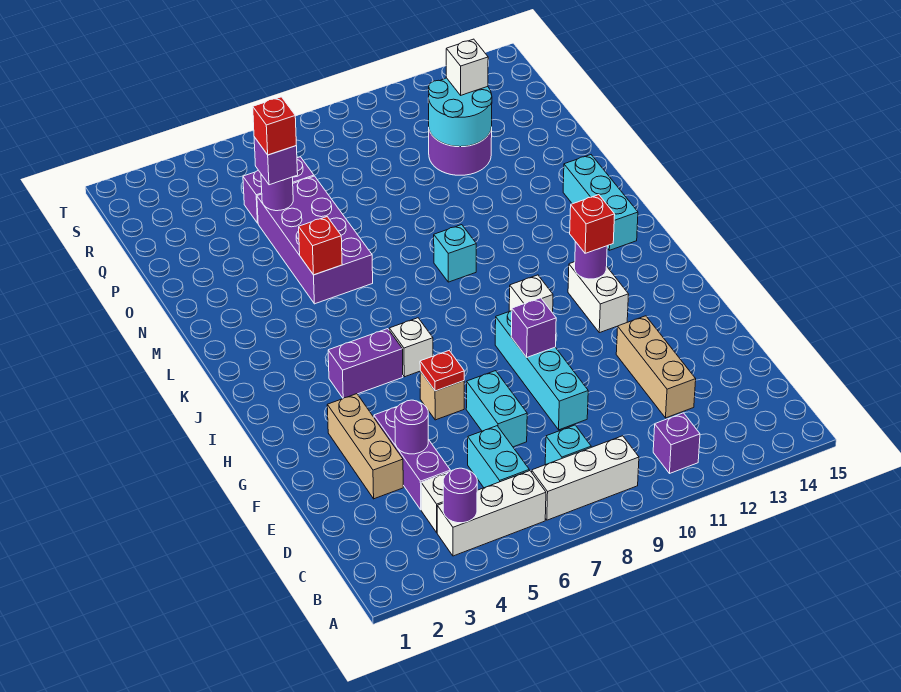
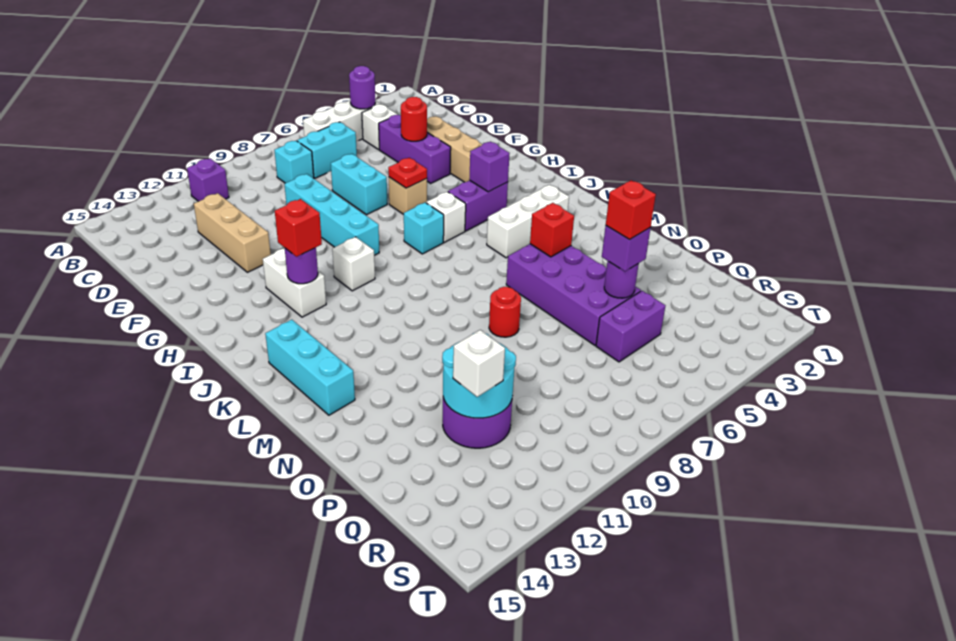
white brick B7:B9 level 1 -> white brick K3:K5 level 1
cyan brick C6:D6 level 1 -> cyan brick C6:C7 level 1
purple round brick E4 level 2 -> red round brick E4 level 2
purple brick G9 level 2 -> purple brick I4 level 2
cyan brick L9 level 1 -> cyan brick I7 level 1
none -> red round brick N8 level 1

